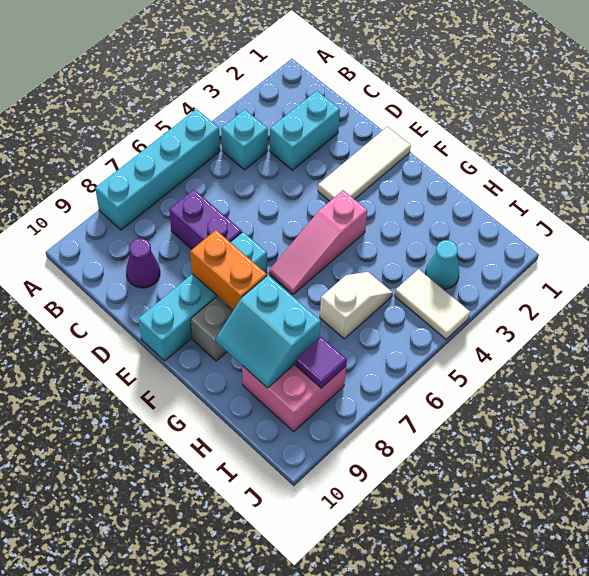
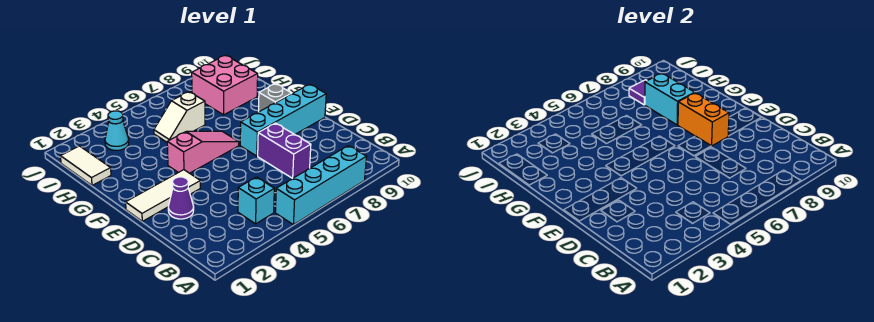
cyan brick C2:C3 level 1 -> none
purple cone C9 level 1 -> purple cone D2 level 1
white tile I4:J4 level 1 -> white tile H1:I1 level 1

